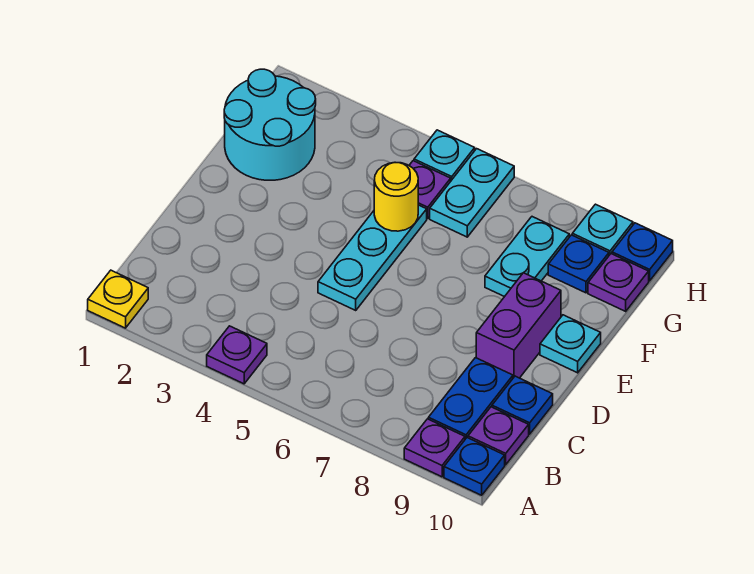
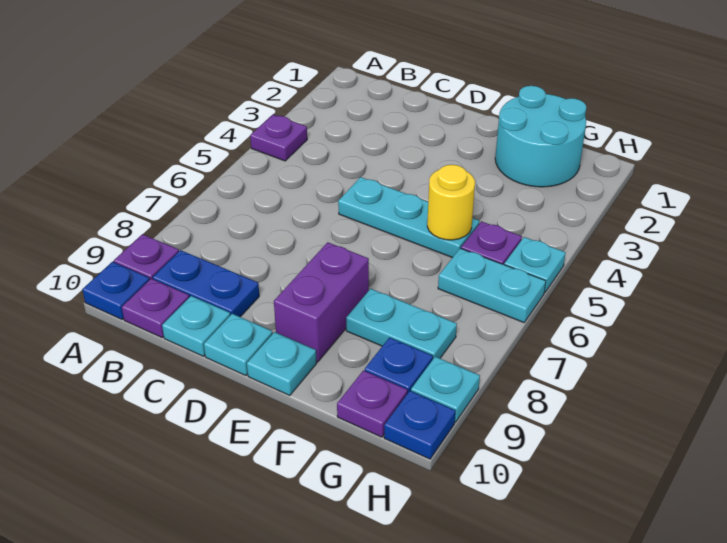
yellow plate A1 level 1 -> none
blue plate C10 level 1 -> cyan plate C10 level 1
purple brick D9:E9 level 1 -> purple brick E8:E9 level 1
none -> cyan plate D10 level 1

